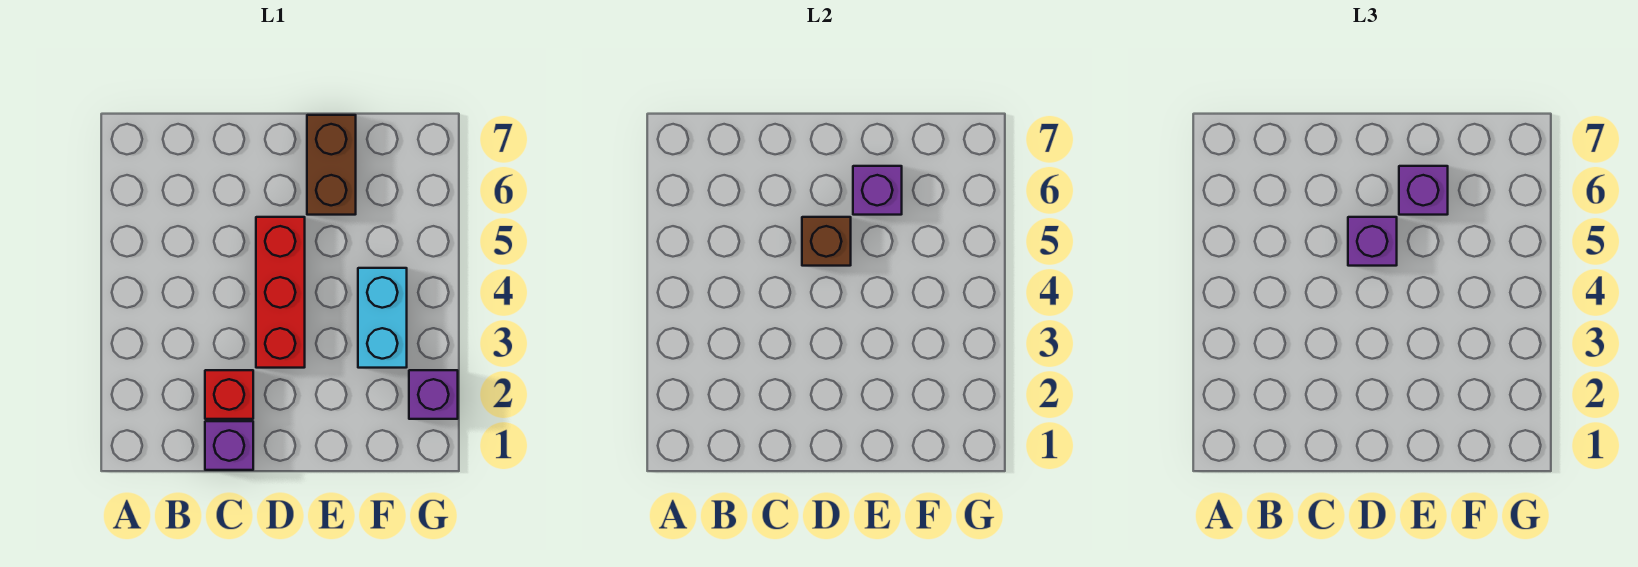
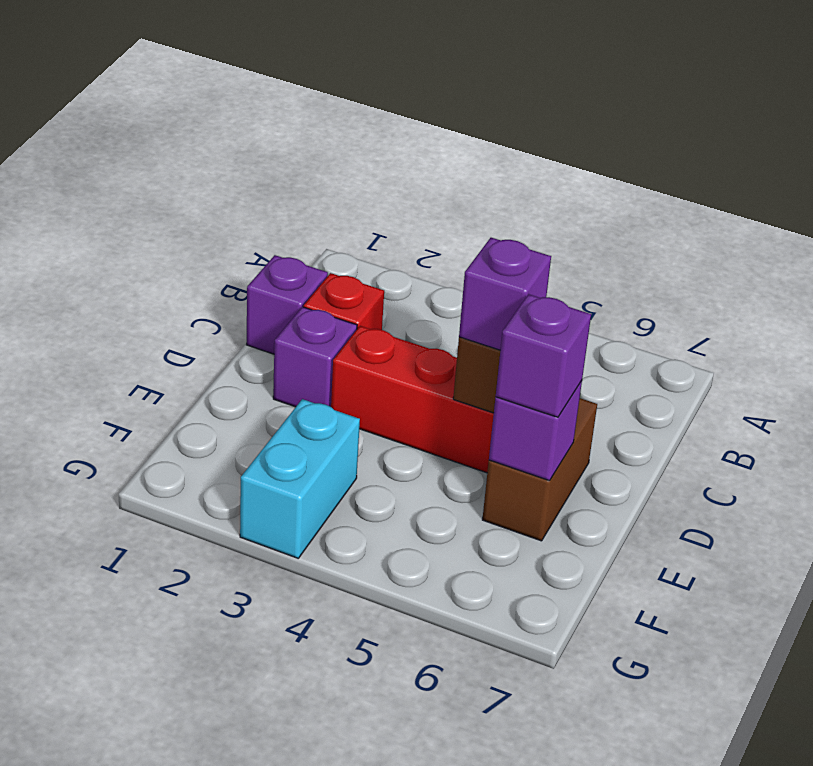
brown brick E6:E7 level 1 -> brown brick D6:E6 level 1
cyan brick F3:F4 level 1 -> cyan brick F3:G3 level 1
purple brick G2 level 1 -> purple brick D2 level 1

